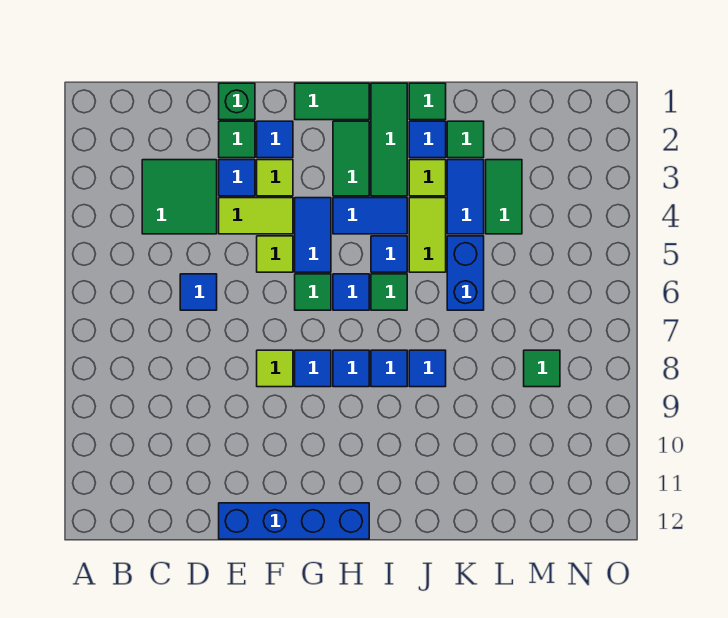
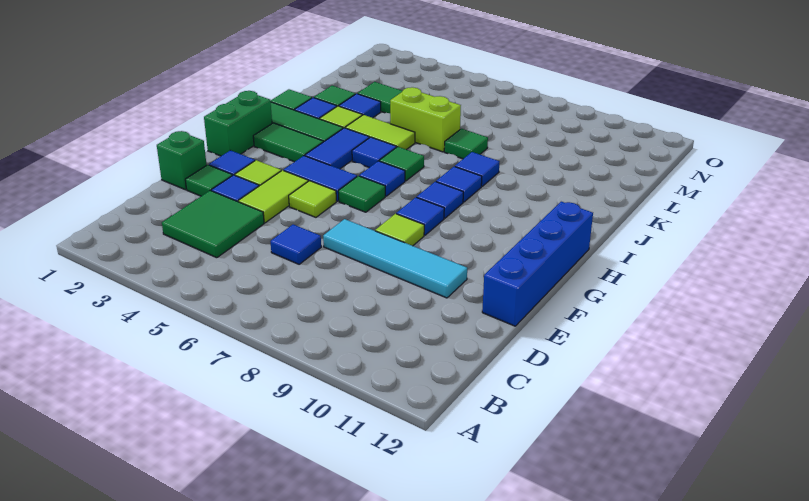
none -> cyan tile E7:E10 level 1
green tile G1:H1 level 1 -> green brick G1:H1 level 1
blue tile K3:K4 level 1 -> blue tile K3 level 1
blue brick K5:K6 level 1 -> lime brick K5:K6 level 1
green tile M8 level 1 -> green tile K7 level 1

